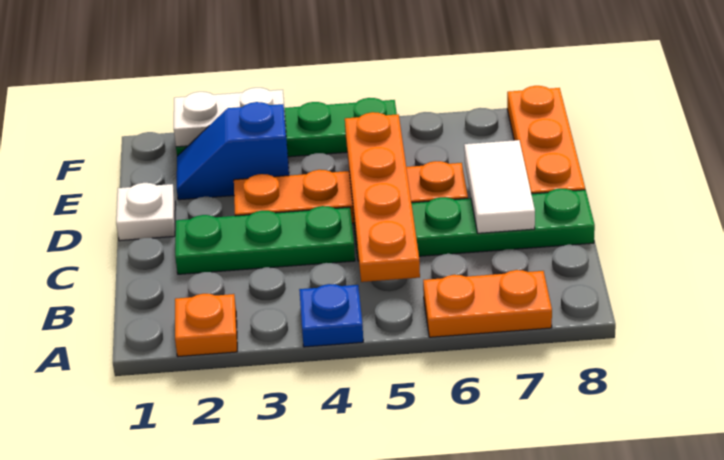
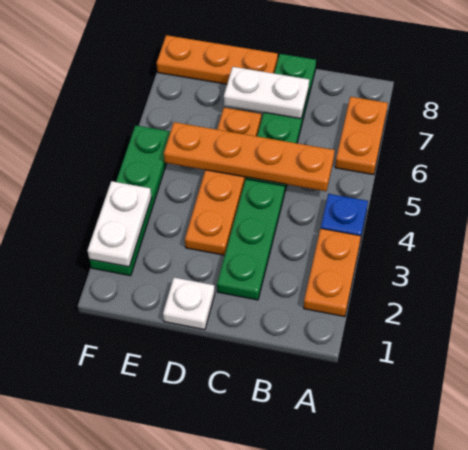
orange plate A2 level 1 -> orange plate A2:A3 level 1
white tile C7:D7 level 2 -> white plate C7:D7 level 2
blue slope E2:E3 level 1 top 3 -> none

